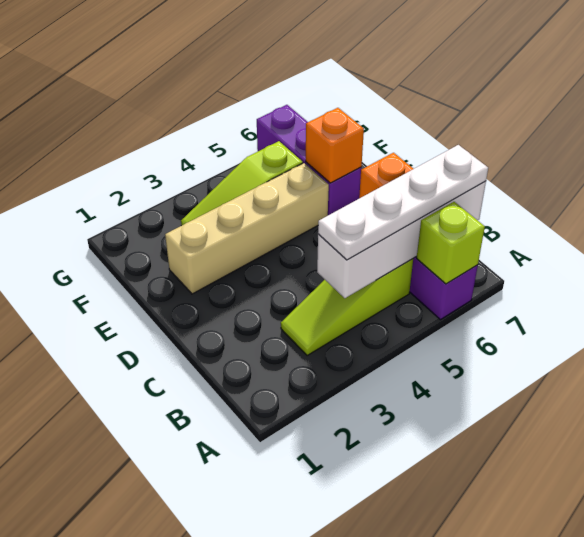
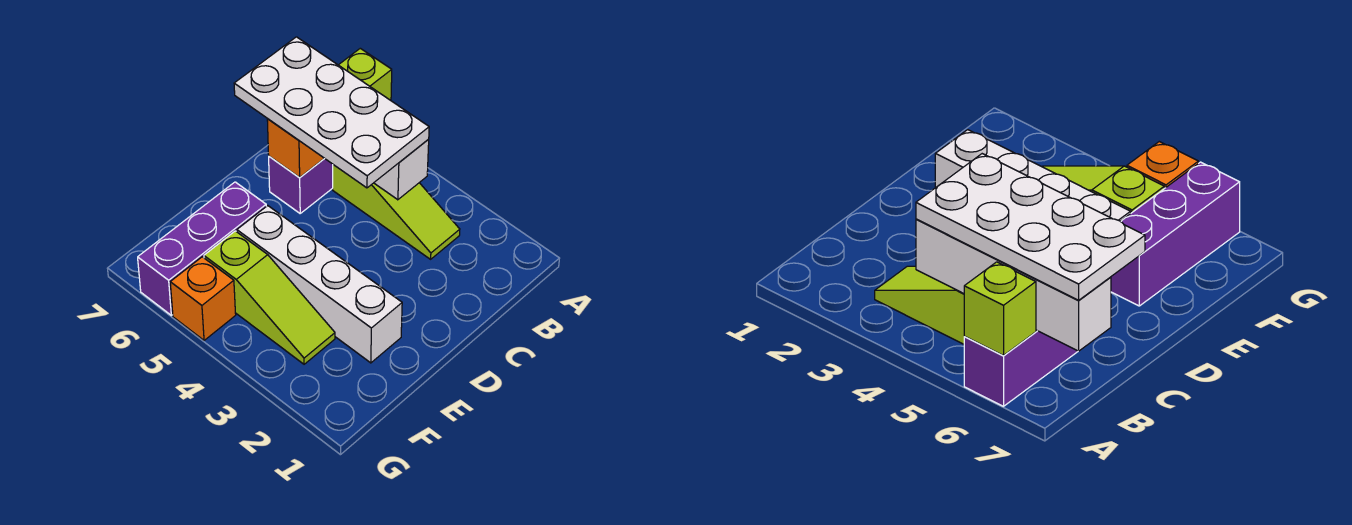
white plate B4:B7 level 3 -> white plate B4:C7 level 3
tan brick E2:E5 level 1 -> white brick E2:E5 level 1
orange brick E6 level 2 -> orange brick G5 level 1

